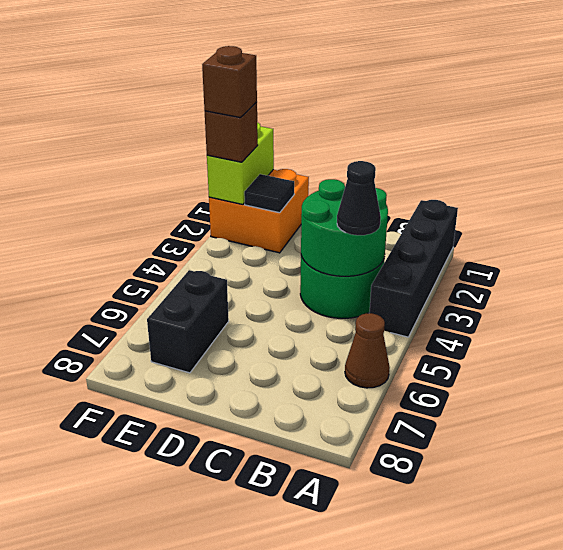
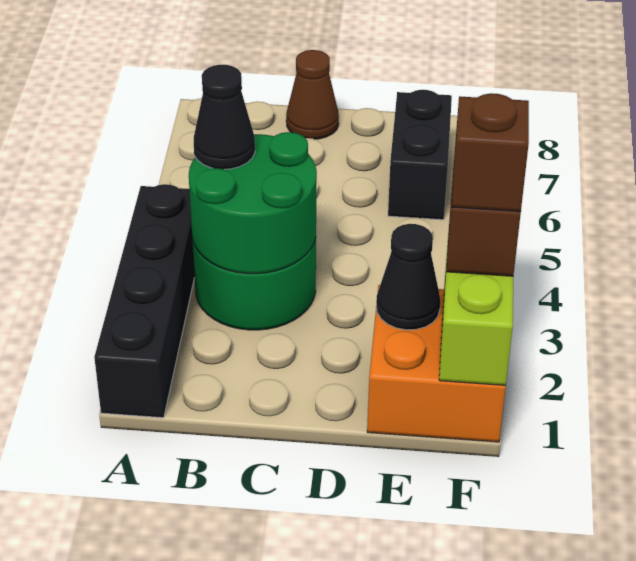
brown cone A6 level 1 -> brown cone C8 level 1
black tile E2 level 2 -> black cone E2 level 2

